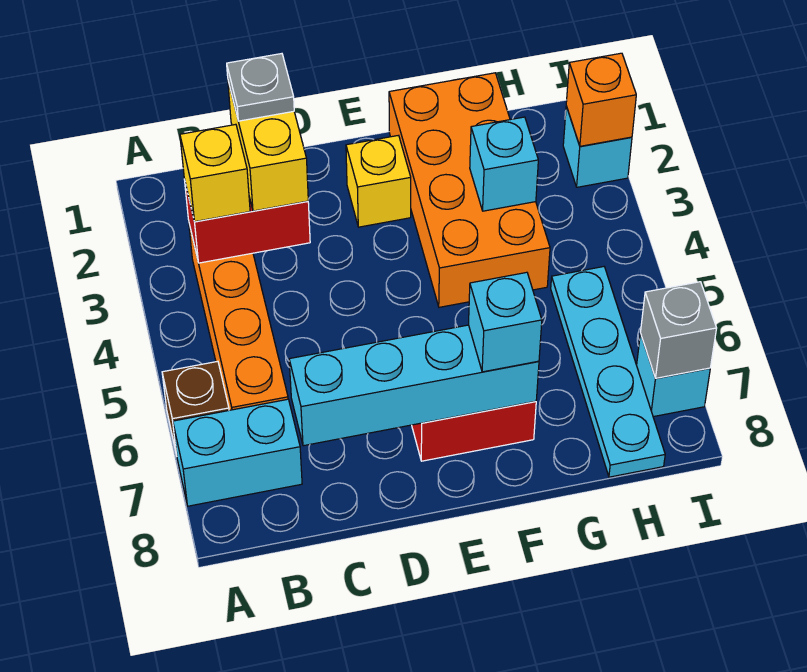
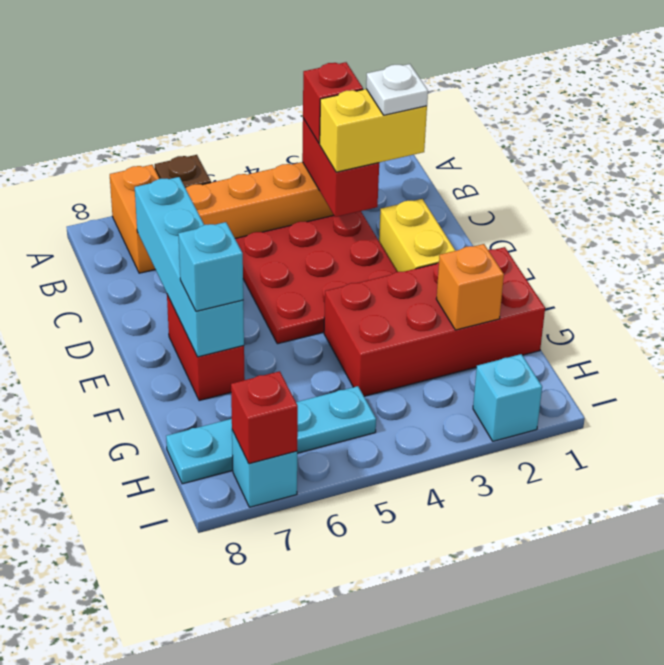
cyan brick A7:B7 level 1 -> orange brick A7:B7 level 1
yellow brick B3 level 3 -> red brick B3 level 3
grey plate C2 level 4 -> white plate C2 level 4
none -> red plate C3:E5 level 1
yellow brick E2 level 1 -> yellow brick D2:E2 level 1
orange brick F1:G4 level 1 -> red brick F1:G4 level 1
cyan brick G3 level 2 -> none
orange brick I2 level 2 -> orange brick G2 level 2
grey brick I7 level 2 -> red brick I7 level 2

